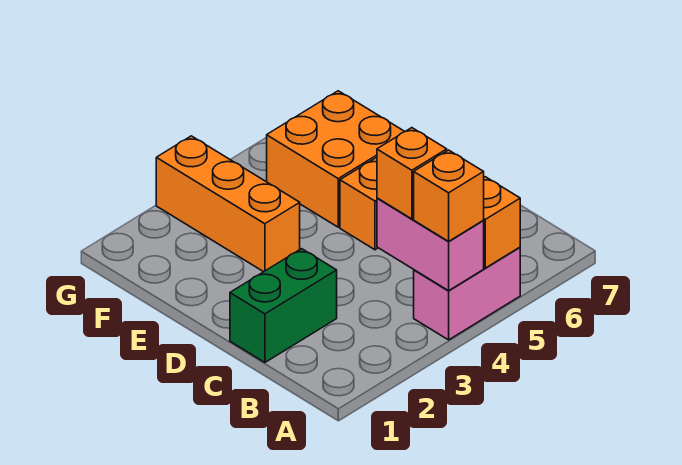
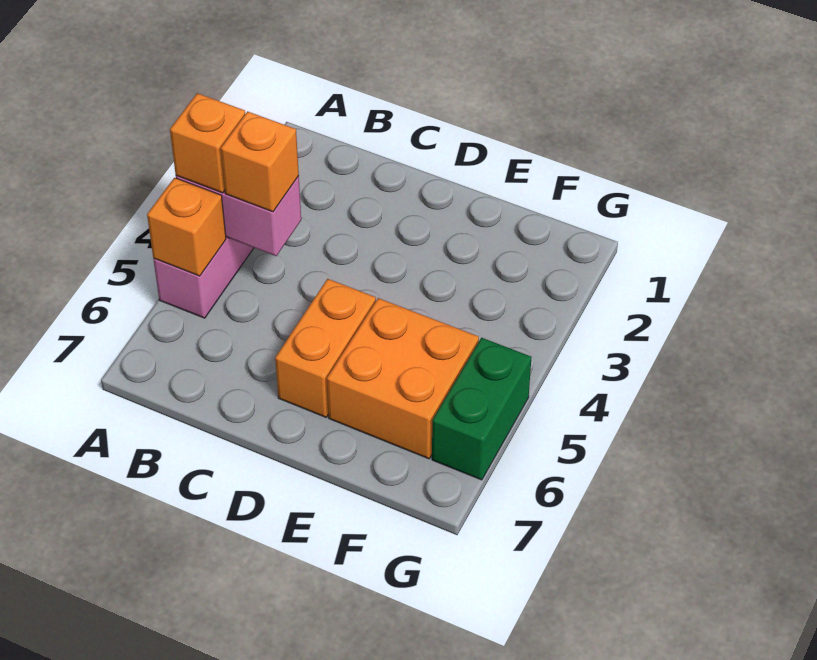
green brick C1:C2 level 1 -> green brick G5:G6 level 1
orange brick E3:G3 level 1 -> none

